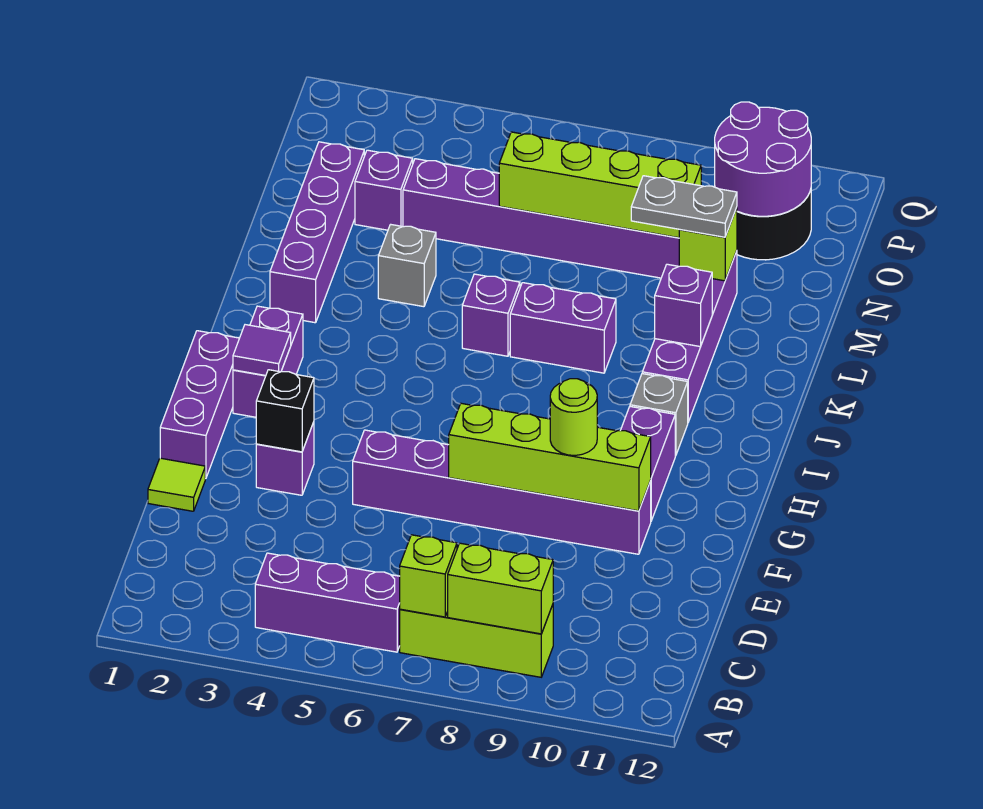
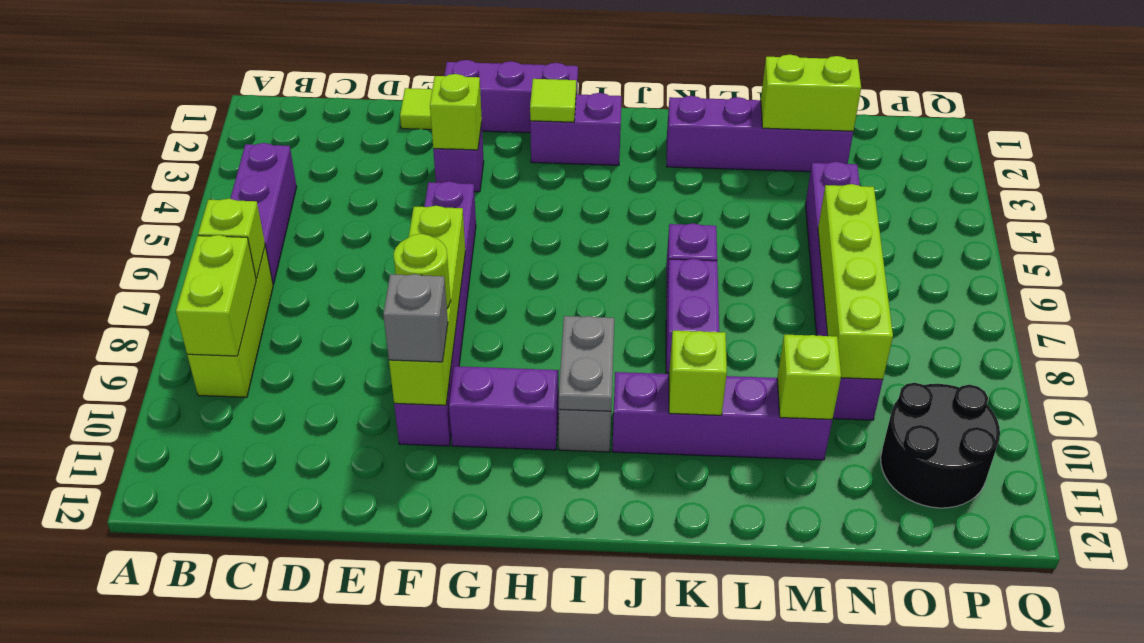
black brick F3 level 2 -> lime brick F3 level 2
purple tile H2 level 2 -> lime tile H2 level 2
purple brick K10 level 2 -> lime brick K10 level 2
grey brick L4 level 1 -> grey brick F10 level 3
none -> lime brick M2:N2 level 2
grey plate M9:M10 level 3 -> grey plate I9:I10 level 2
purple brick N3 level 1 -> none
purple round brick O10:P11 level 2 -> none

